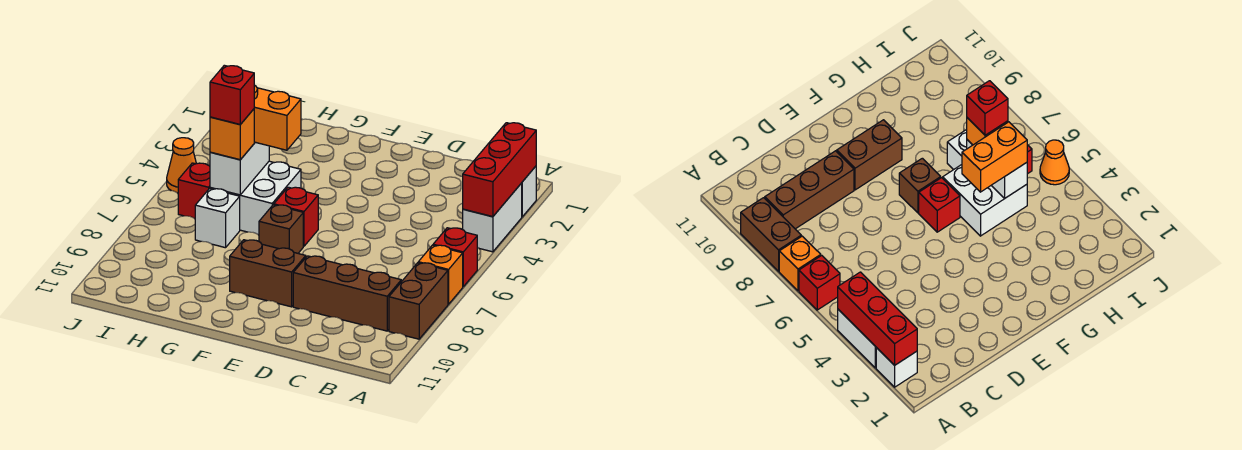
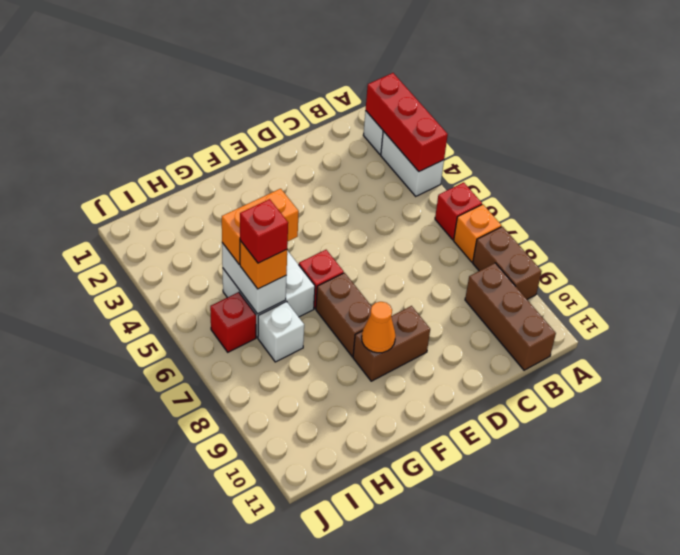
brown brick B9:D9 level 1 -> brown brick B9:B11 level 1
brown brick F7 level 1 -> brown brick F7:F8 level 1
orange cone J5 level 1 -> orange cone F9 level 2

